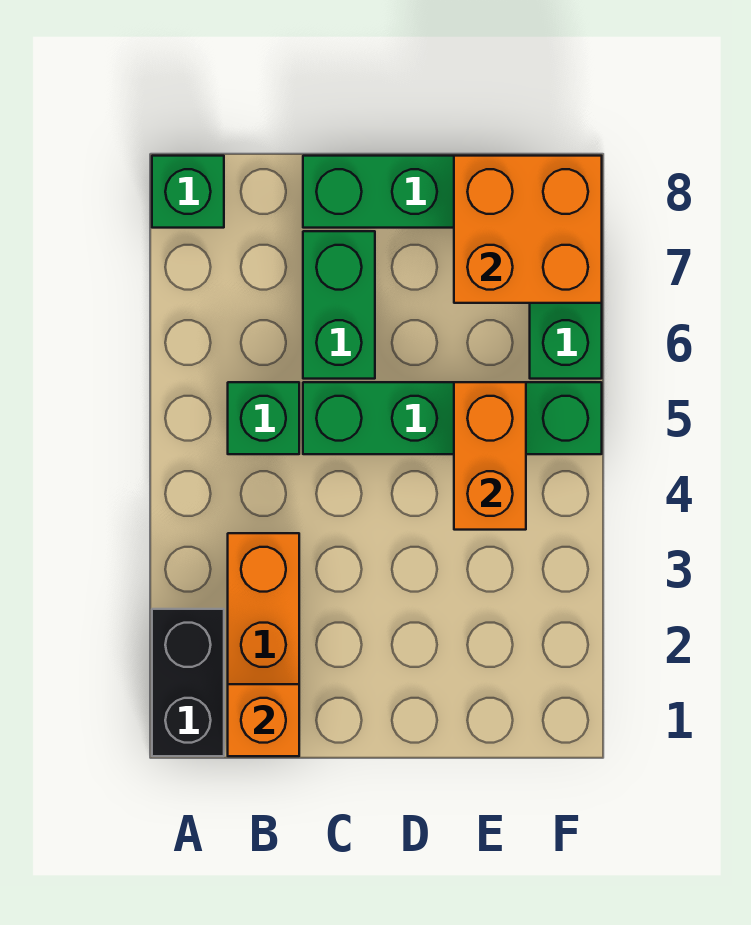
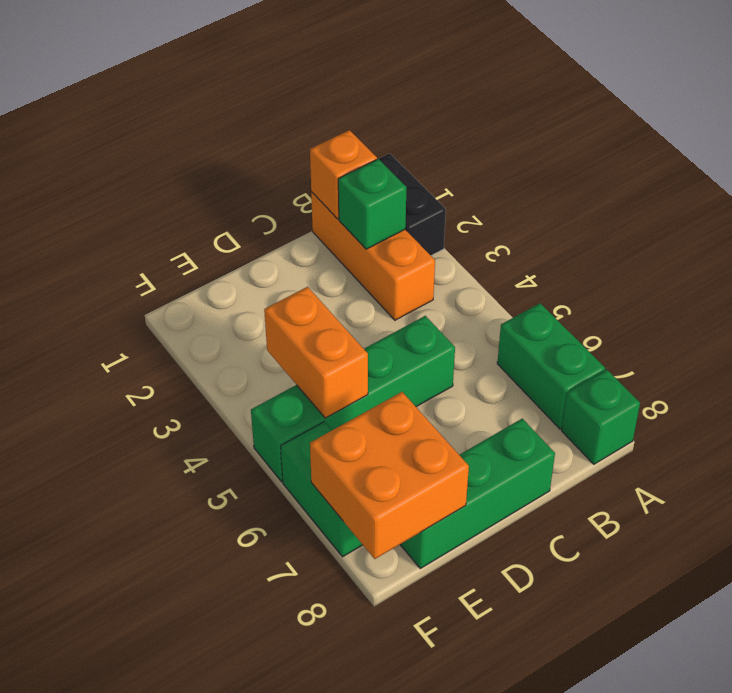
green brick B5 level 1 -> green brick B2 level 2
green brick C6:C7 level 1 -> green brick A6:A7 level 1

